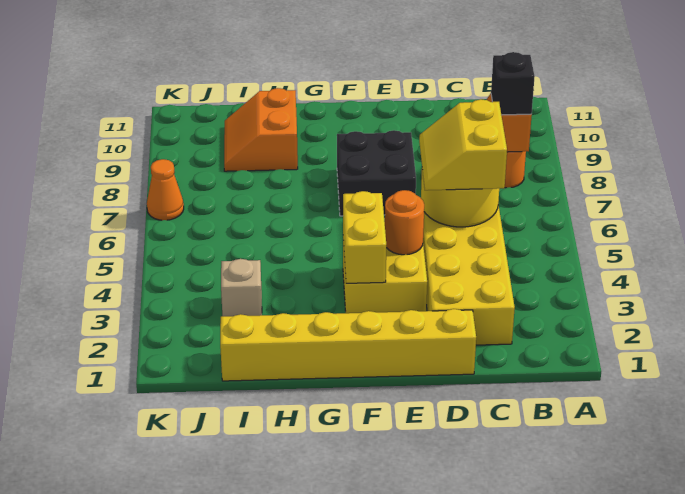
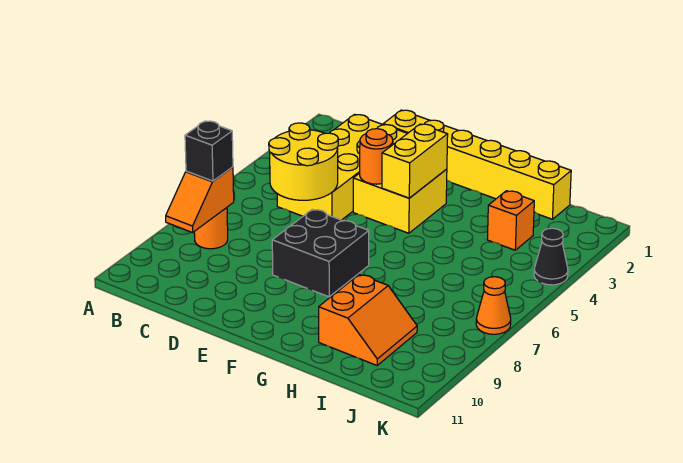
yellow slope C5:D6 level 3 top C -> none
tan brick I3 level 1 -> orange brick I3 level 1
none -> black cone K4 level 1

